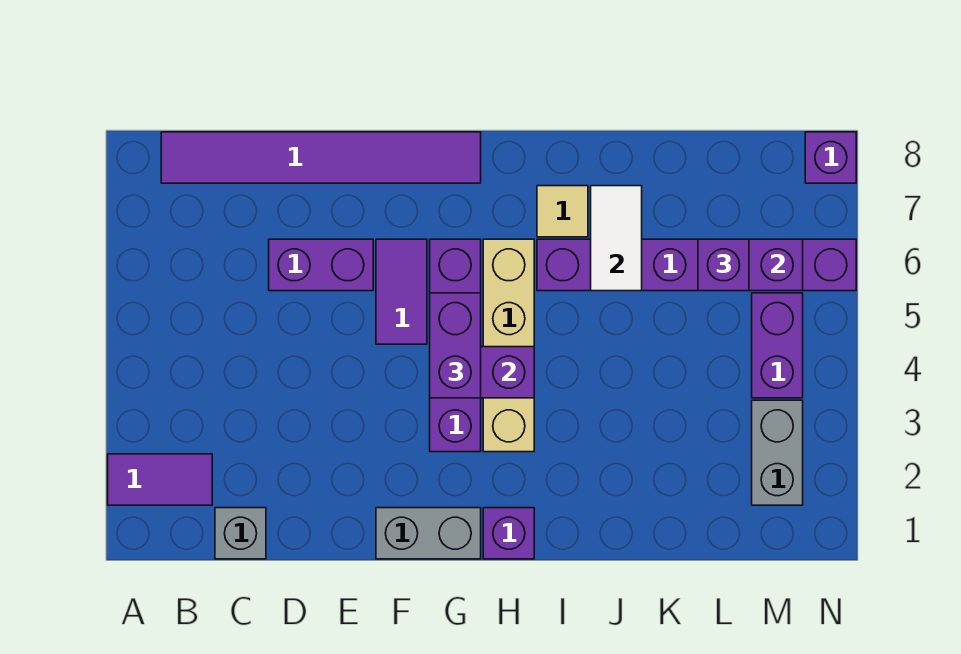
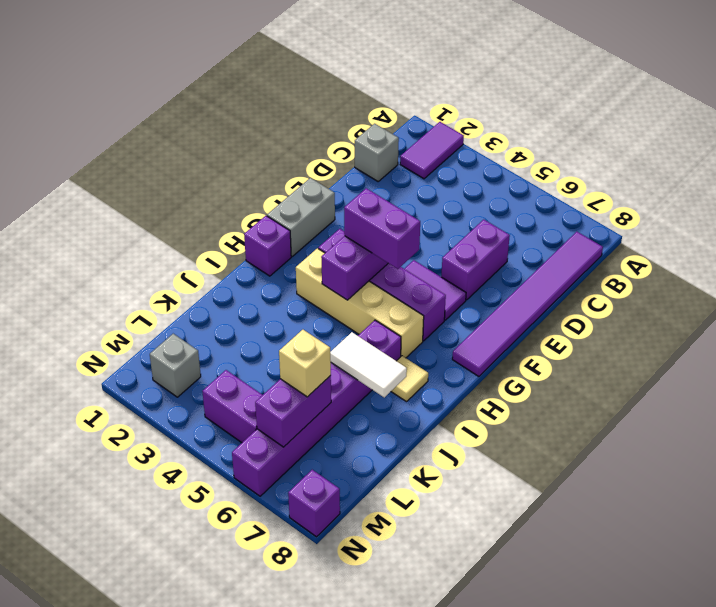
purple brick L6 level 3 -> tan brick L6 level 3
grey brick M2:M3 level 1 -> grey brick M2 level 1

